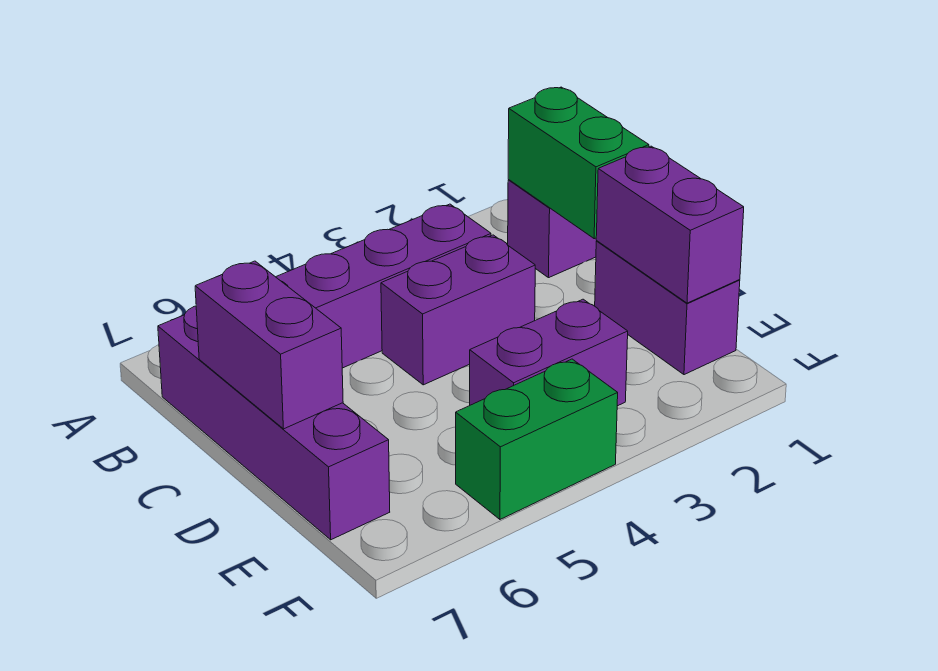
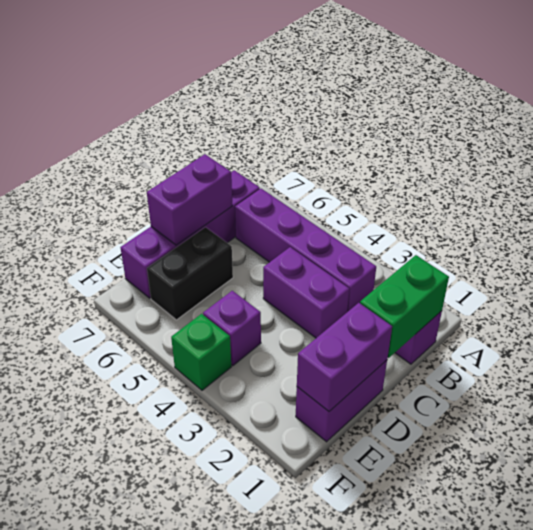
none -> black brick D6:E6 level 1
purple brick E3:E4 level 1 -> purple brick E4 level 1
green brick F4:F5 level 1 -> green brick F4 level 1

